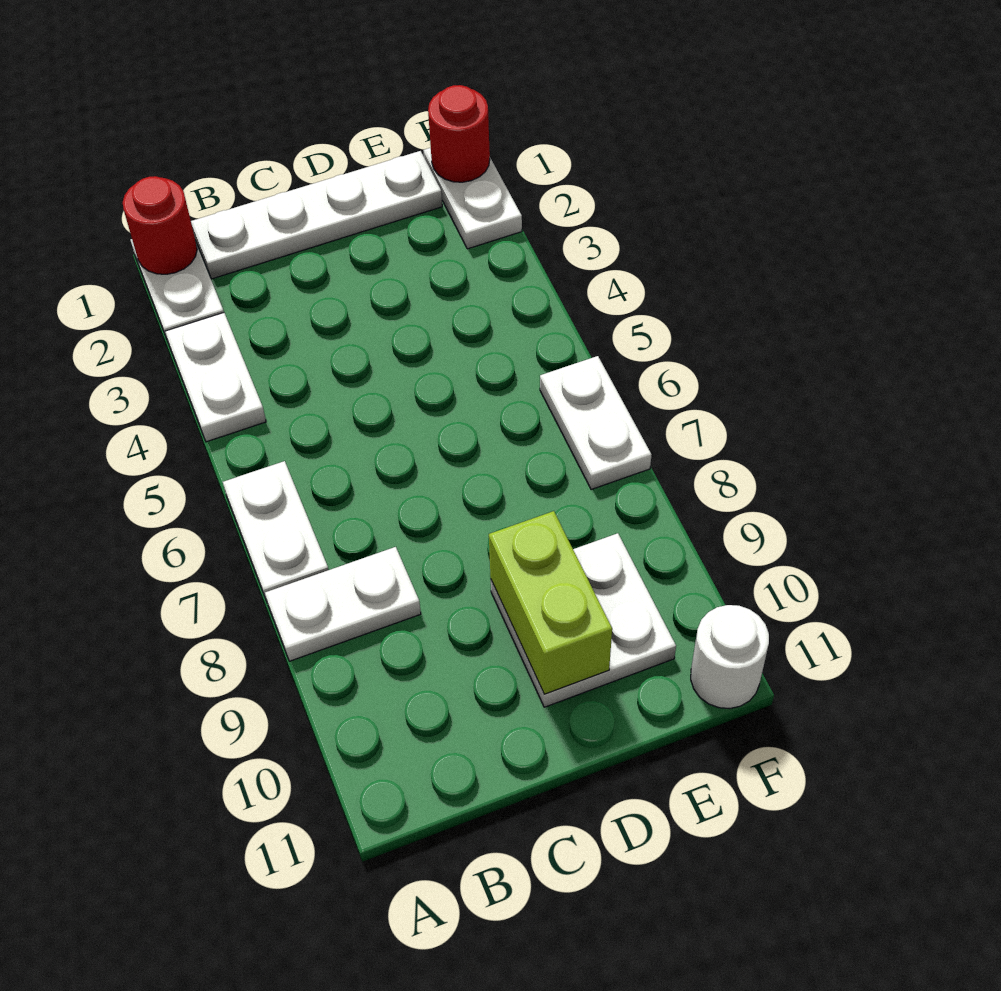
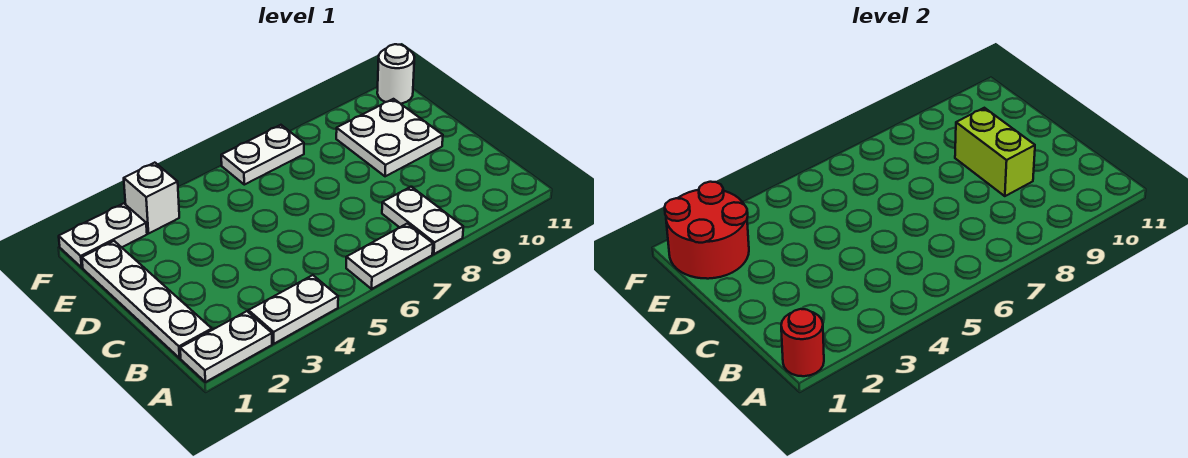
lime brick D9:D10 level 2 -> lime brick C9:D9 level 2
red round brick F1 level 2 -> red round brick E1:F2 level 2
none -> white brick F3 level 1

